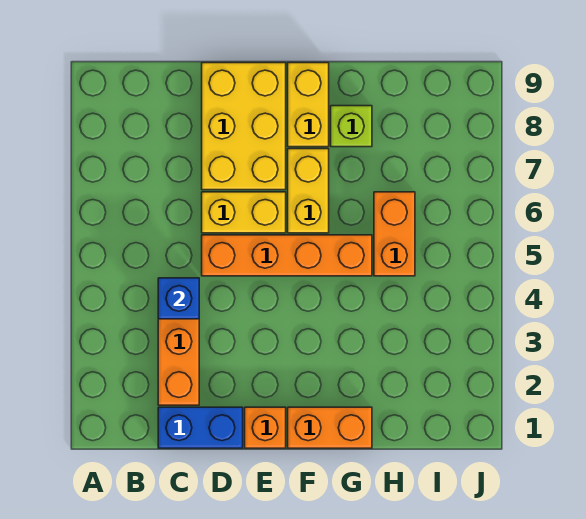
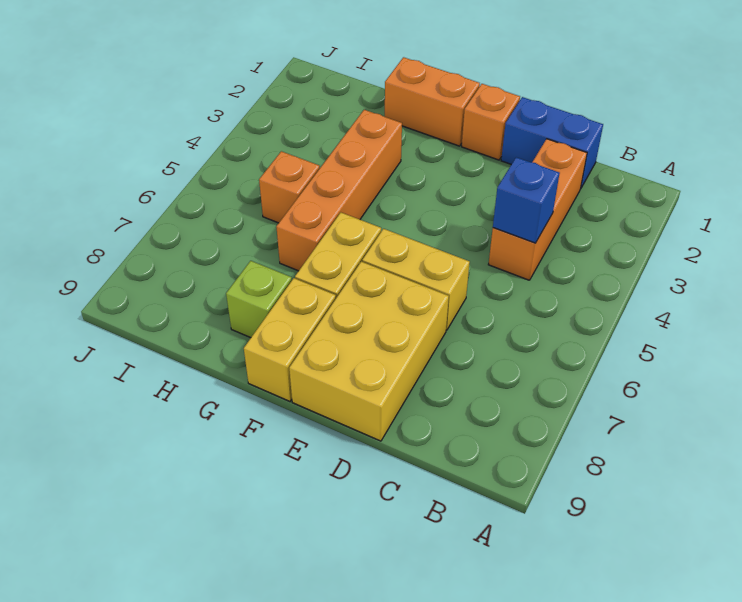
orange brick D5:G5 level 1 -> orange brick G3:G6 level 1
orange brick H5:H6 level 1 -> orange brick H5 level 1

